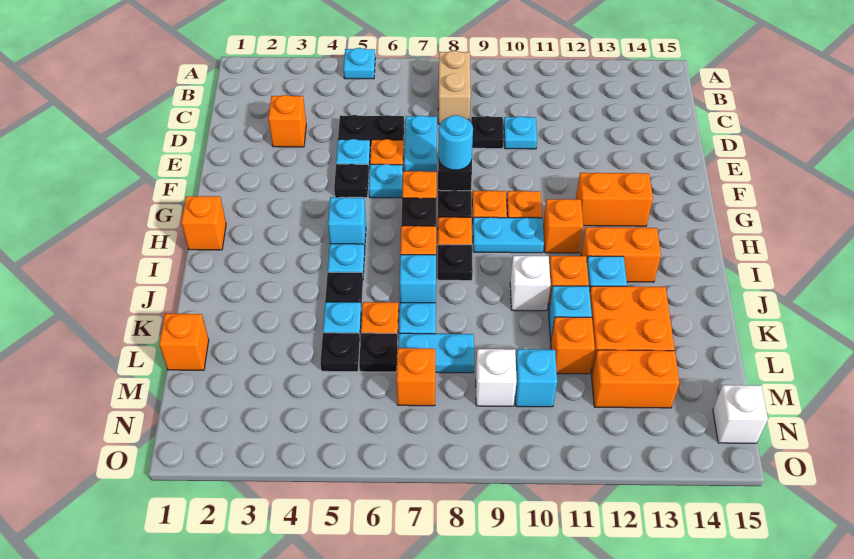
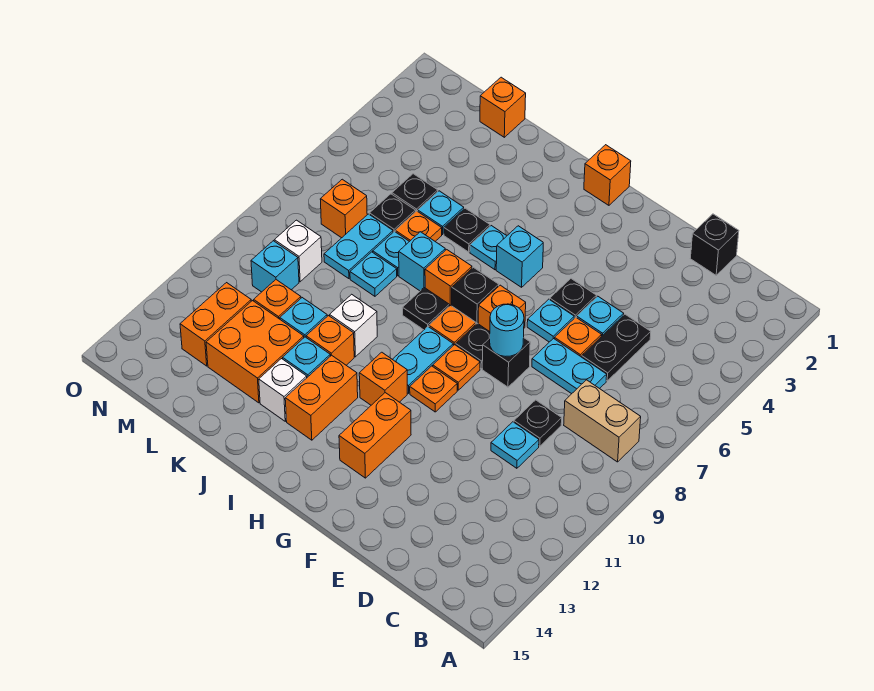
cyan plate A5 level 1 -> cyan plate K8 level 1
none -> black brick D1 level 1
orange brick D3 level 1 -> none
white brick N15 level 1 -> white brick J13 level 1

